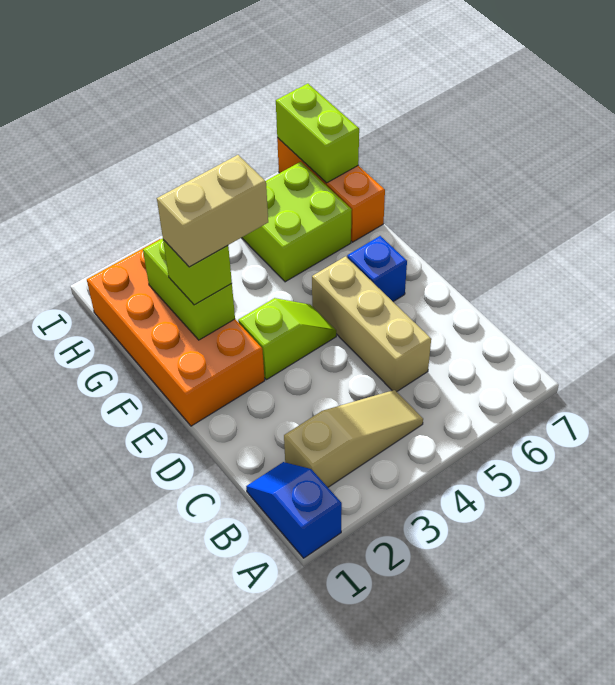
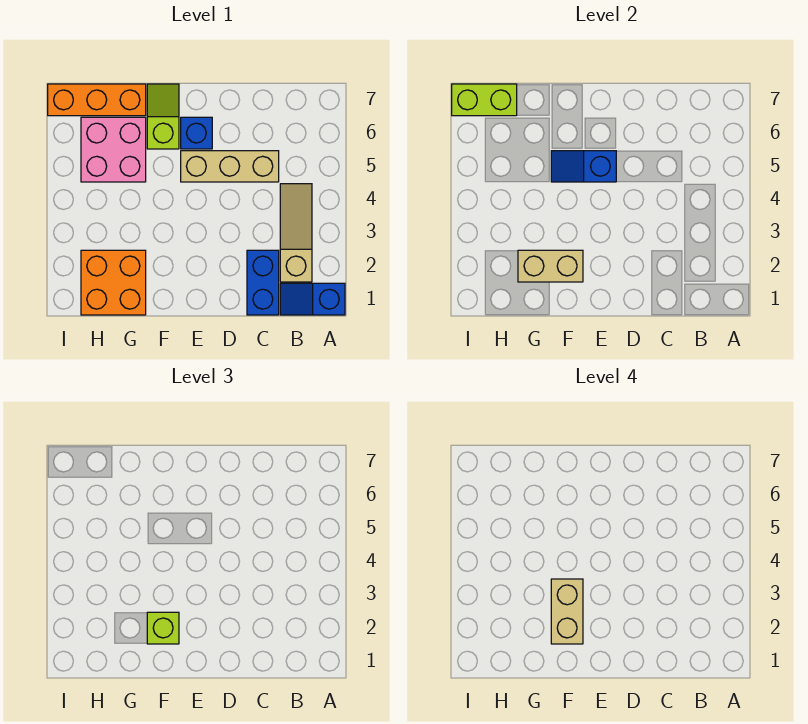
none -> blue brick C1:C2 level 1
orange brick E1:H2 level 1 -> orange brick G1:H2 level 1
lime slope E3:E4 level 1 top 3 -> lime slope F6:F7 level 1 top 6
none -> blue slope E5:F5 level 2 top E
lime brick F2:G2 level 2 -> tan brick F2:G2 level 2
lime brick G5:H6 level 1 -> pink brick G5:H6 level 1

